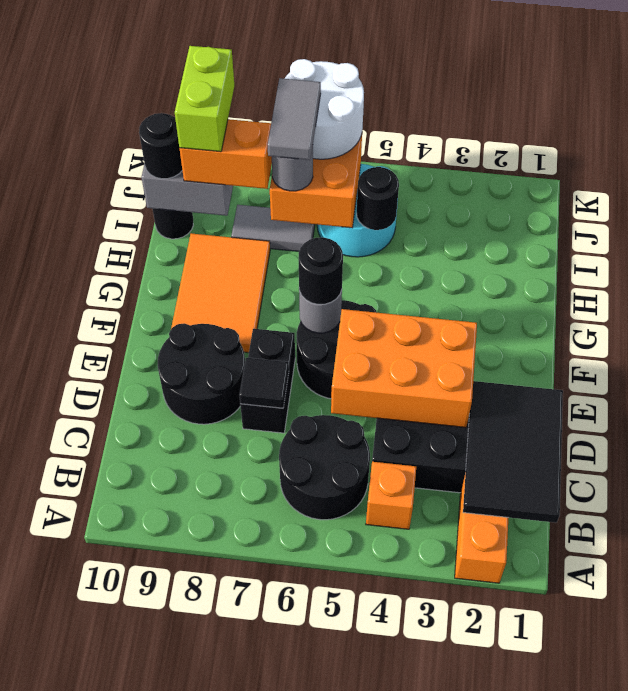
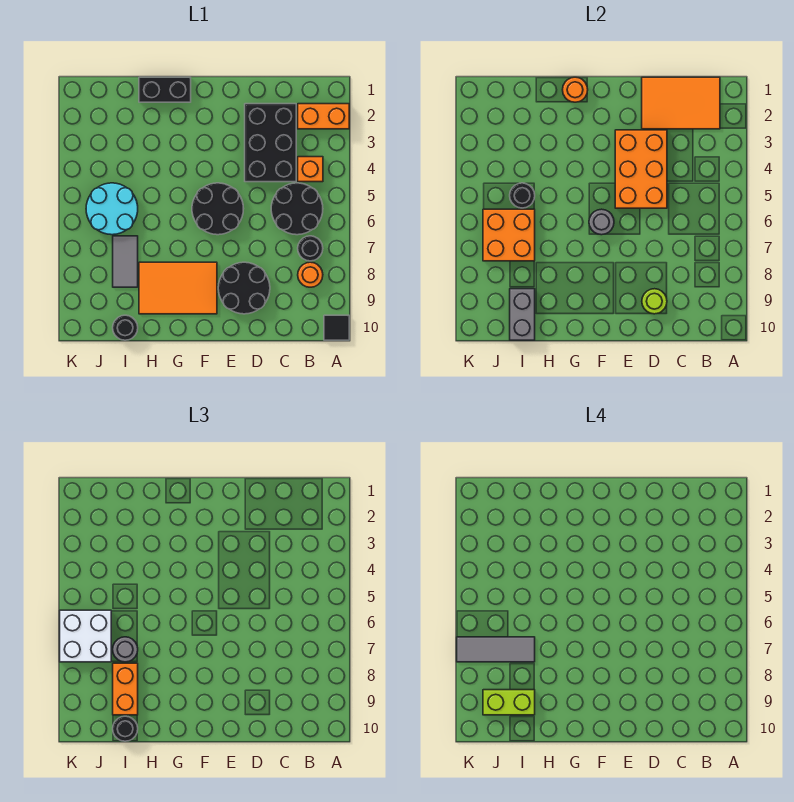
black tile B1:D2 level 2 -> orange tile B1:D2 level 2
none -> orange round brick B8 level 1
black brick D7:E7 level 1 -> black brick G1:H1 level 1
black tile D7 level 2 -> black tile A10 level 1
none -> lime round brick D9 level 2
black round brick F6 level 3 -> black round brick B7 level 1
none -> orange round brick G1 level 2
grey tile I7:J7 level 4 -> grey tile I7:K7 level 4
white round brick J6:K7 level 3 -> white brick J6:K7 level 3

